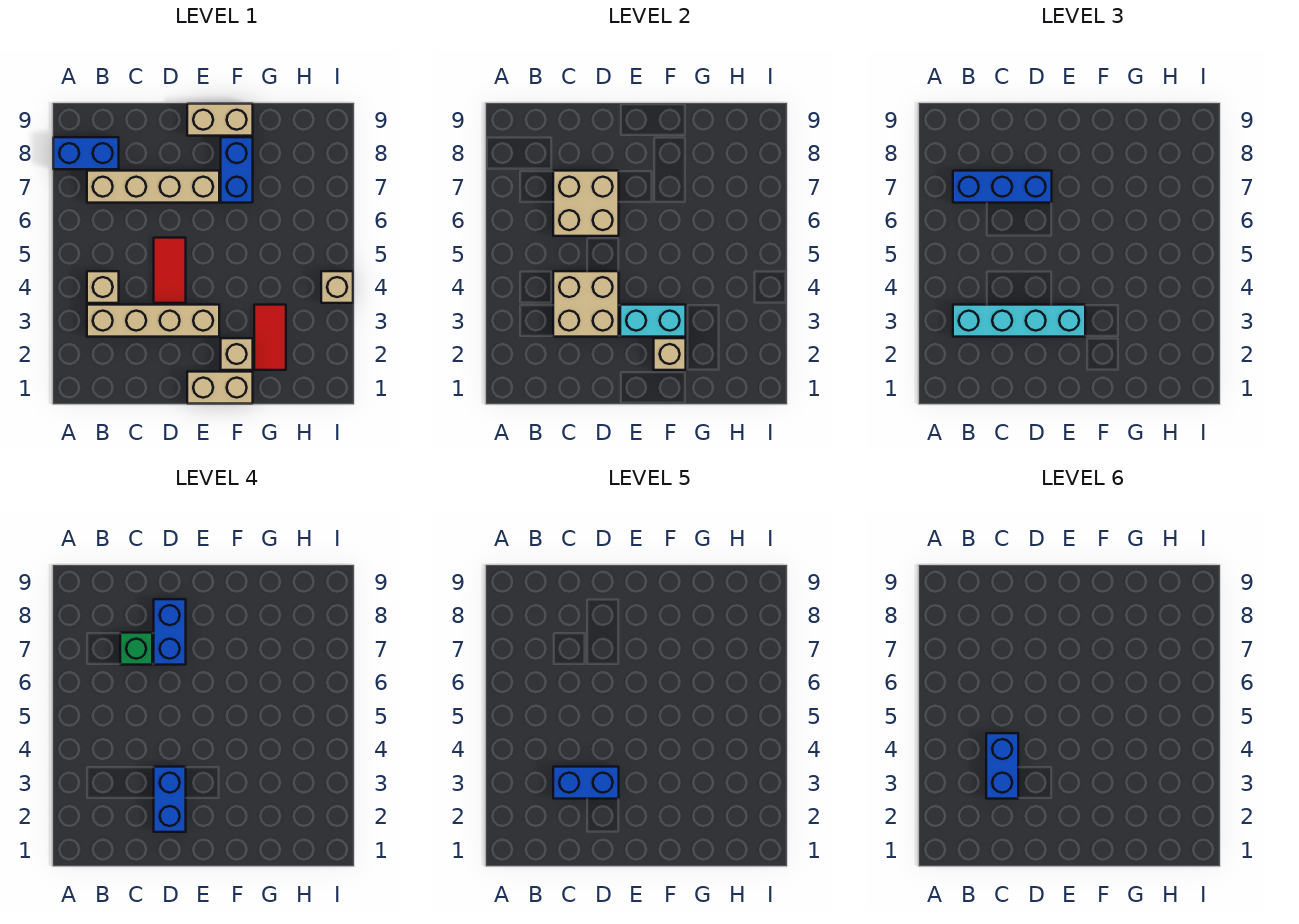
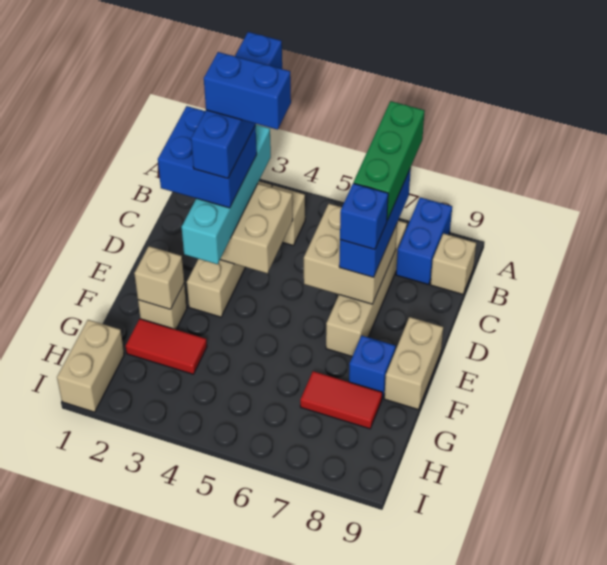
blue brick C3:D3 level 5 -> blue brick A3:D3 level 5
green brick C7 level 4 -> green brick A7:C7 level 4
blue brick D2:D3 level 4 -> blue brick C2:D3 level 4
red tile D4:D5 level 1 -> red tile G7:G8 level 1
blue brick D7:D8 level 4 -> blue brick D7 level 4
tan brick E1:F1 level 1 -> tan brick H1:I1 level 1
cyan brick E3:F3 level 2 -> none
blue brick F7:F8 level 1 -> blue brick F8 level 1
tan brick I4 level 1 -> tan brick B9 level 1

